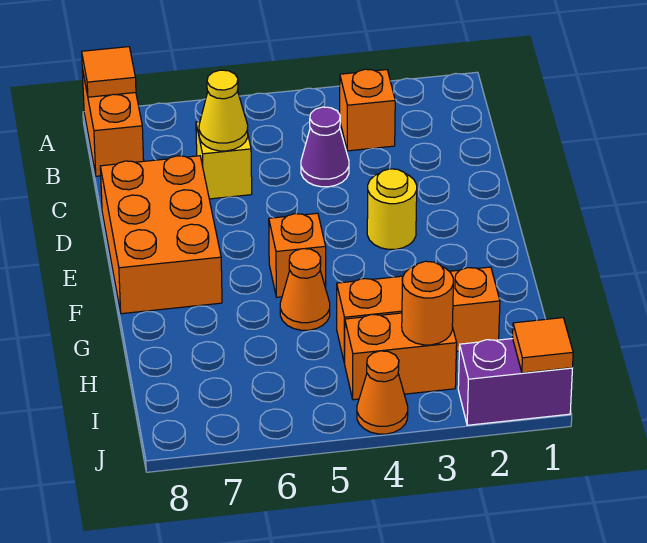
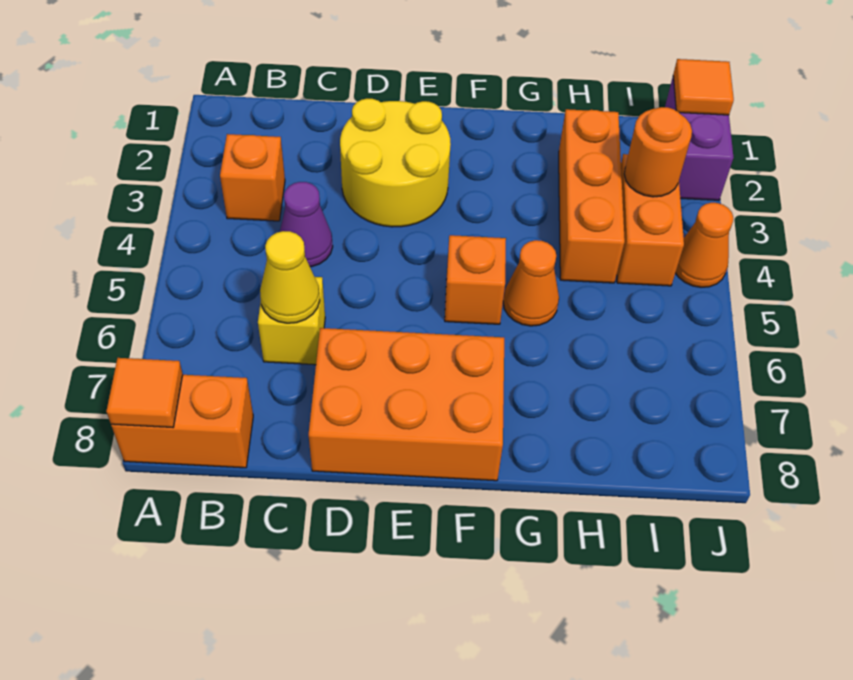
yellow round brick E3 level 1 -> yellow round brick D2:E3 level 1

